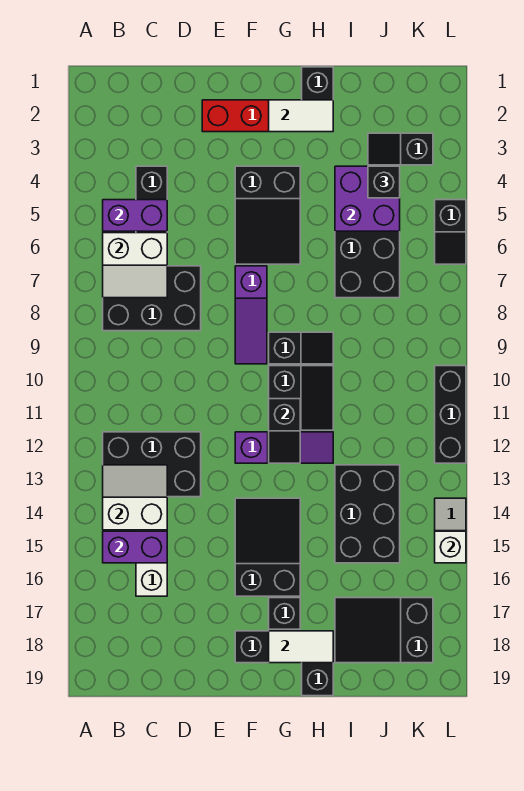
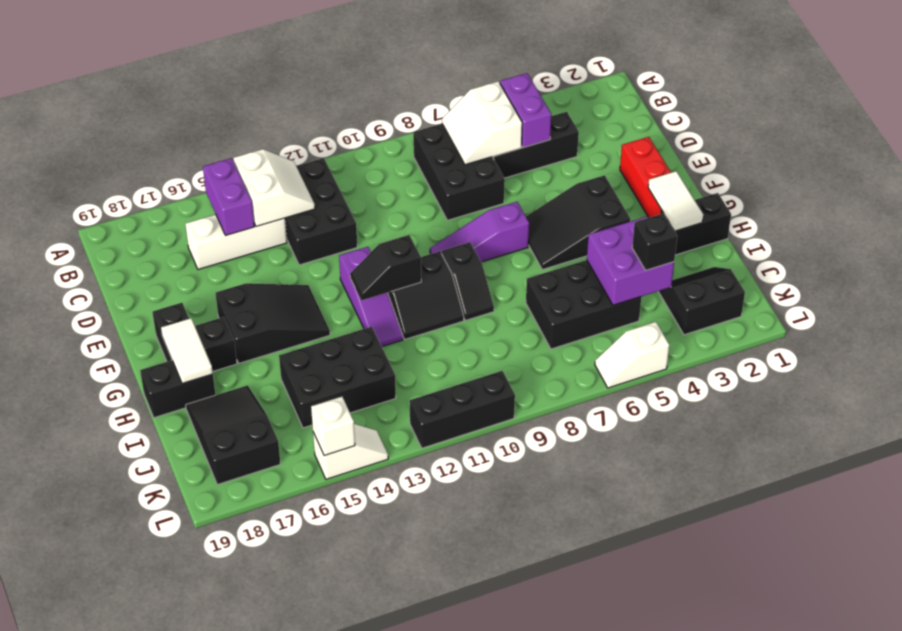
black slope J3:K3 level 1 top K -> black slope J2:K3 level 1 top K
black slope L5:L6 level 1 top 5 -> white slope L5:L6 level 1 top 5

